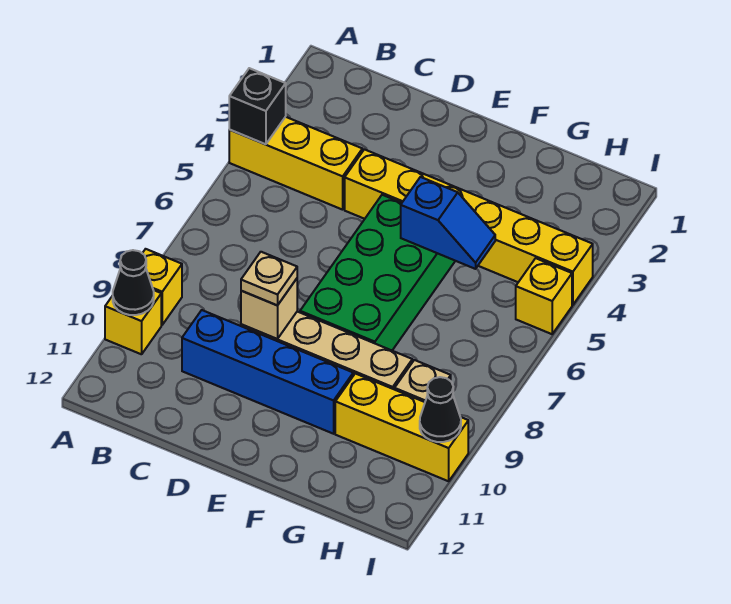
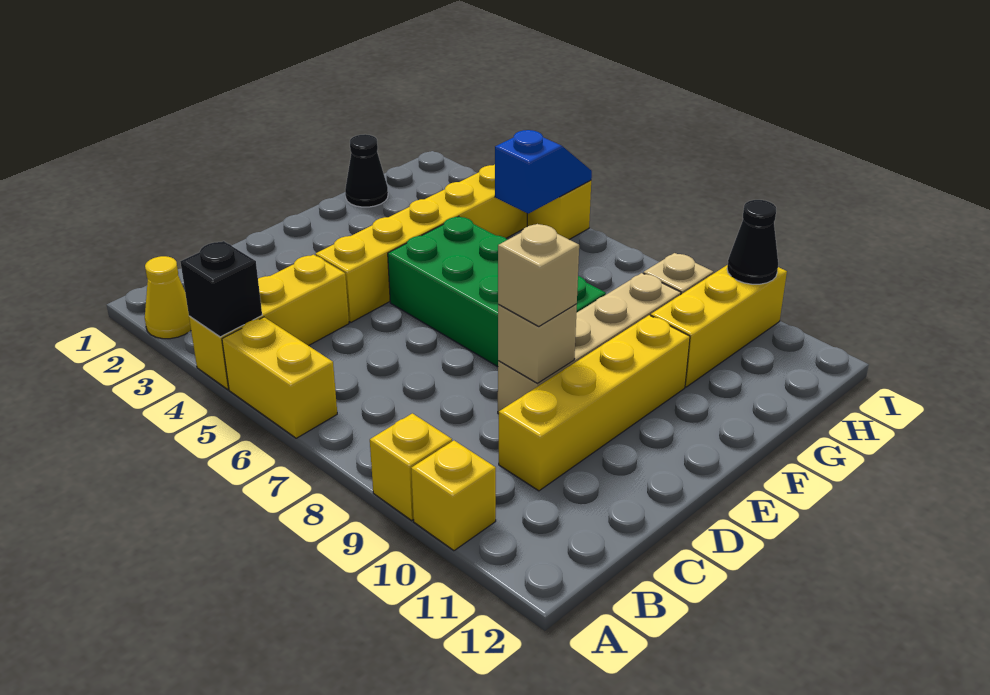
none -> yellow cone A2 level 1
none -> yellow brick A5:A6 level 1
black cone A10 level 2 -> black cone G1 level 1
blue brick C10:F10 level 1 -> yellow brick C10:F10 level 1
tan plate D9 level 3 -> tan brick D9 level 3
blue slope F5:G5 level 2 top F -> blue slope H5:I5 level 2 top H

